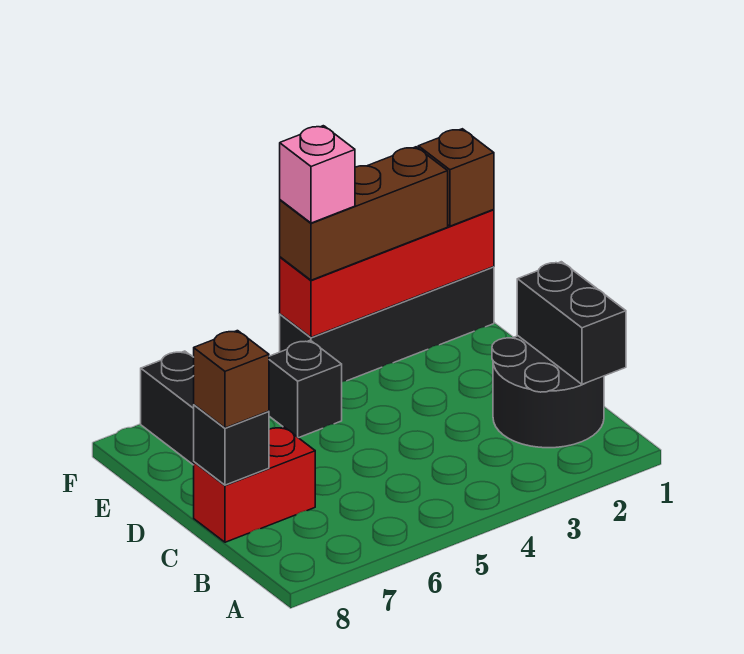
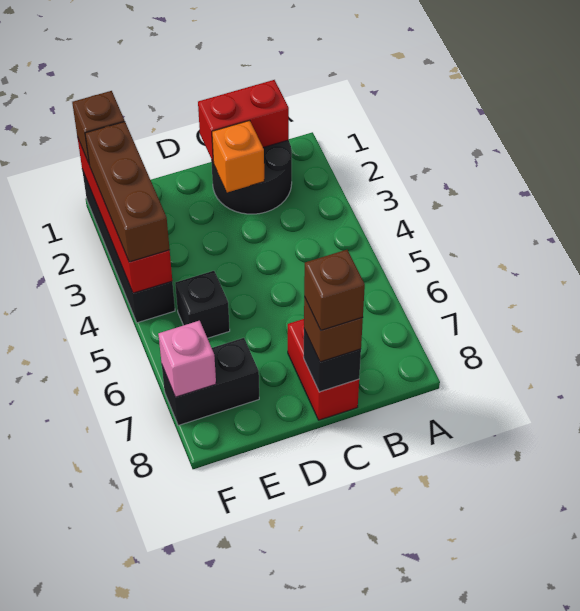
black brick B1:C1 level 2 -> red brick B1:C1 level 2
none -> orange brick C2 level 2
none -> brown brick C8 level 4
pink brick F4 level 4 -> pink brick F7 level 2

